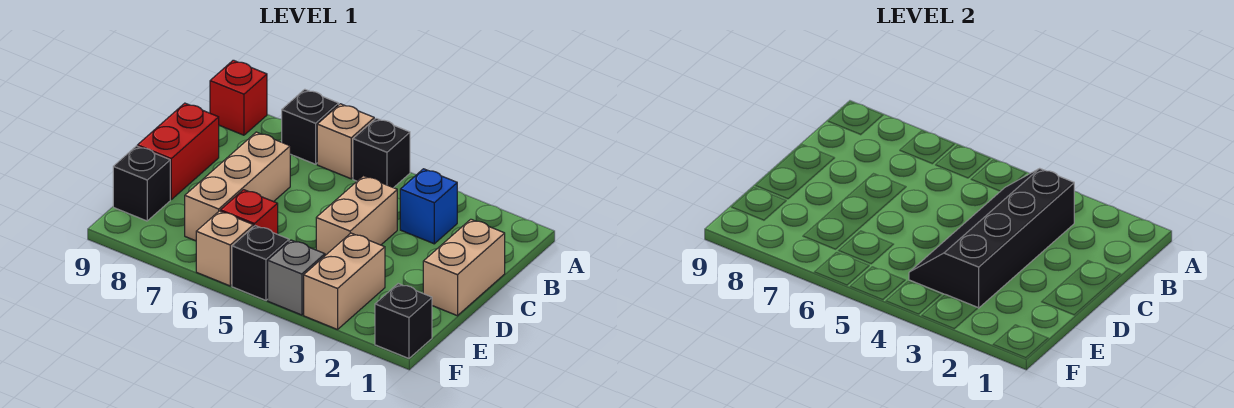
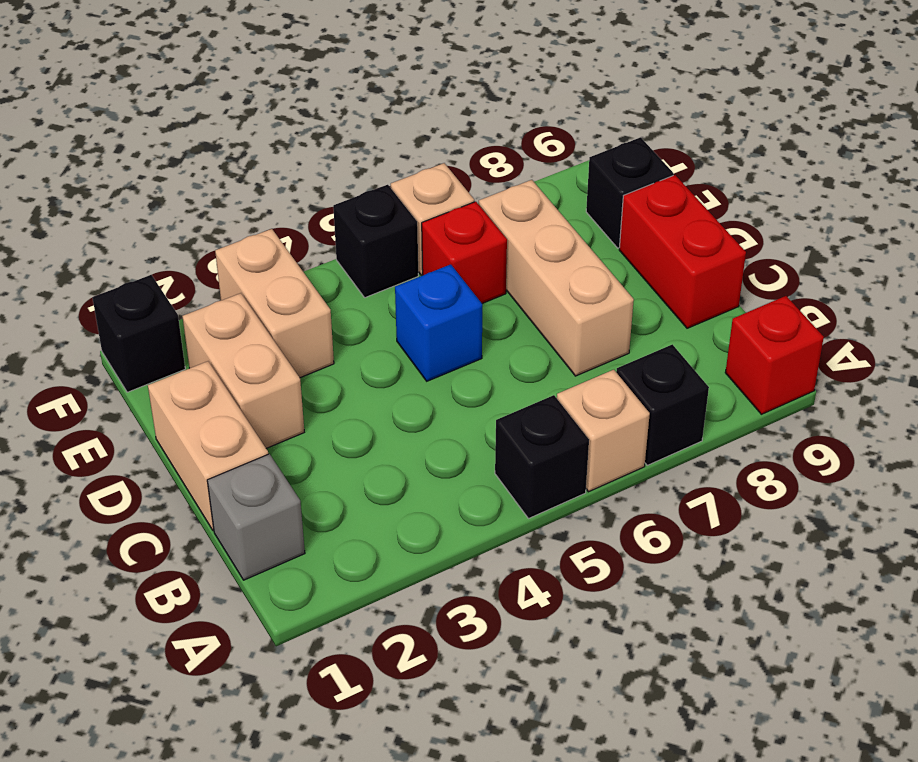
blue brick B3 level 1 -> blue brick D5 level 1
black slope B3:E4 level 2 top 3 -> none
tan brick C4:D4 level 1 -> tan brick D2:E2 level 1
grey brick F4 level 1 -> grey brick B1 level 1

